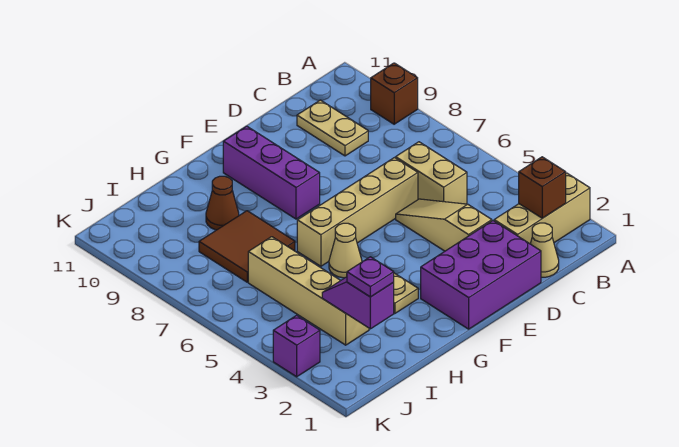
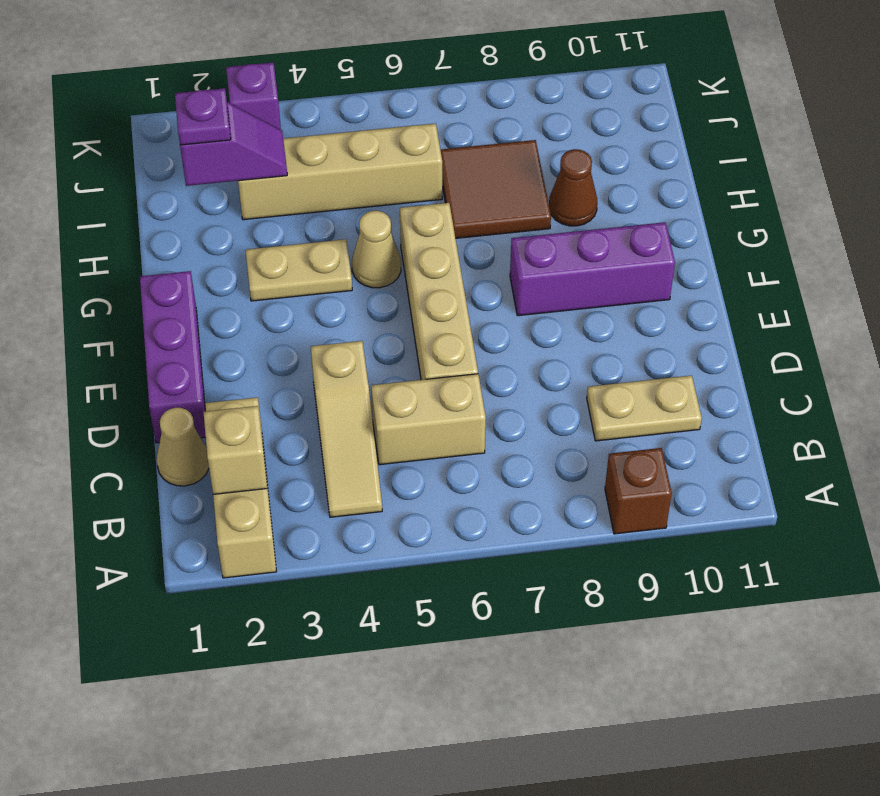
brown brick B2 level 2 -> tan brick B2 level 2
purple brick D1:F2 level 1 -> purple brick D1:F1 level 1
tan slope D3:D5 level 1 top 3 -> tan slope B4:D4 level 1 top D

